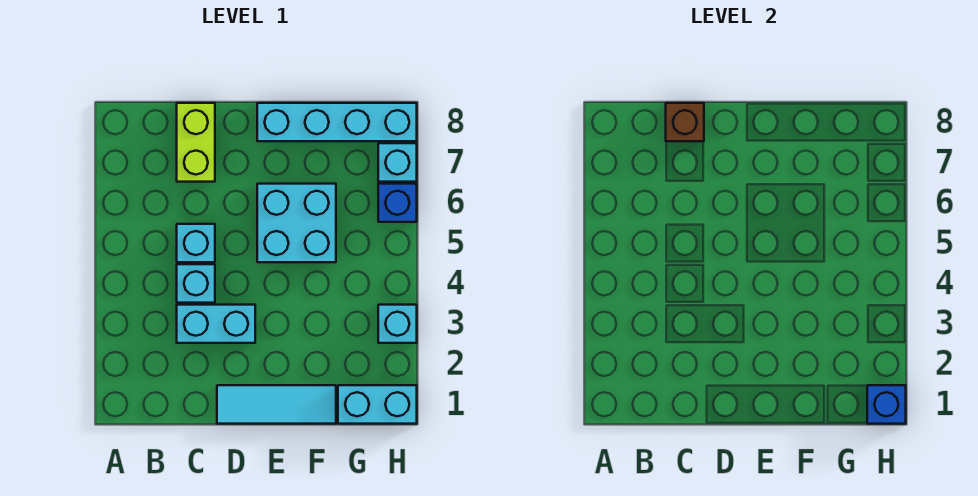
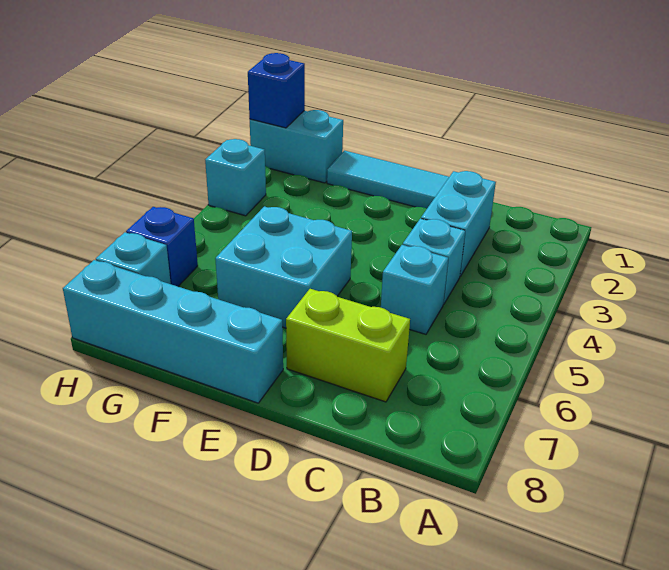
cyan brick C3:D3 level 1 -> cyan brick C2:C3 level 1
lime brick C7:C8 level 1 -> lime brick C7:D7 level 1
brown brick C8 level 2 -> none

